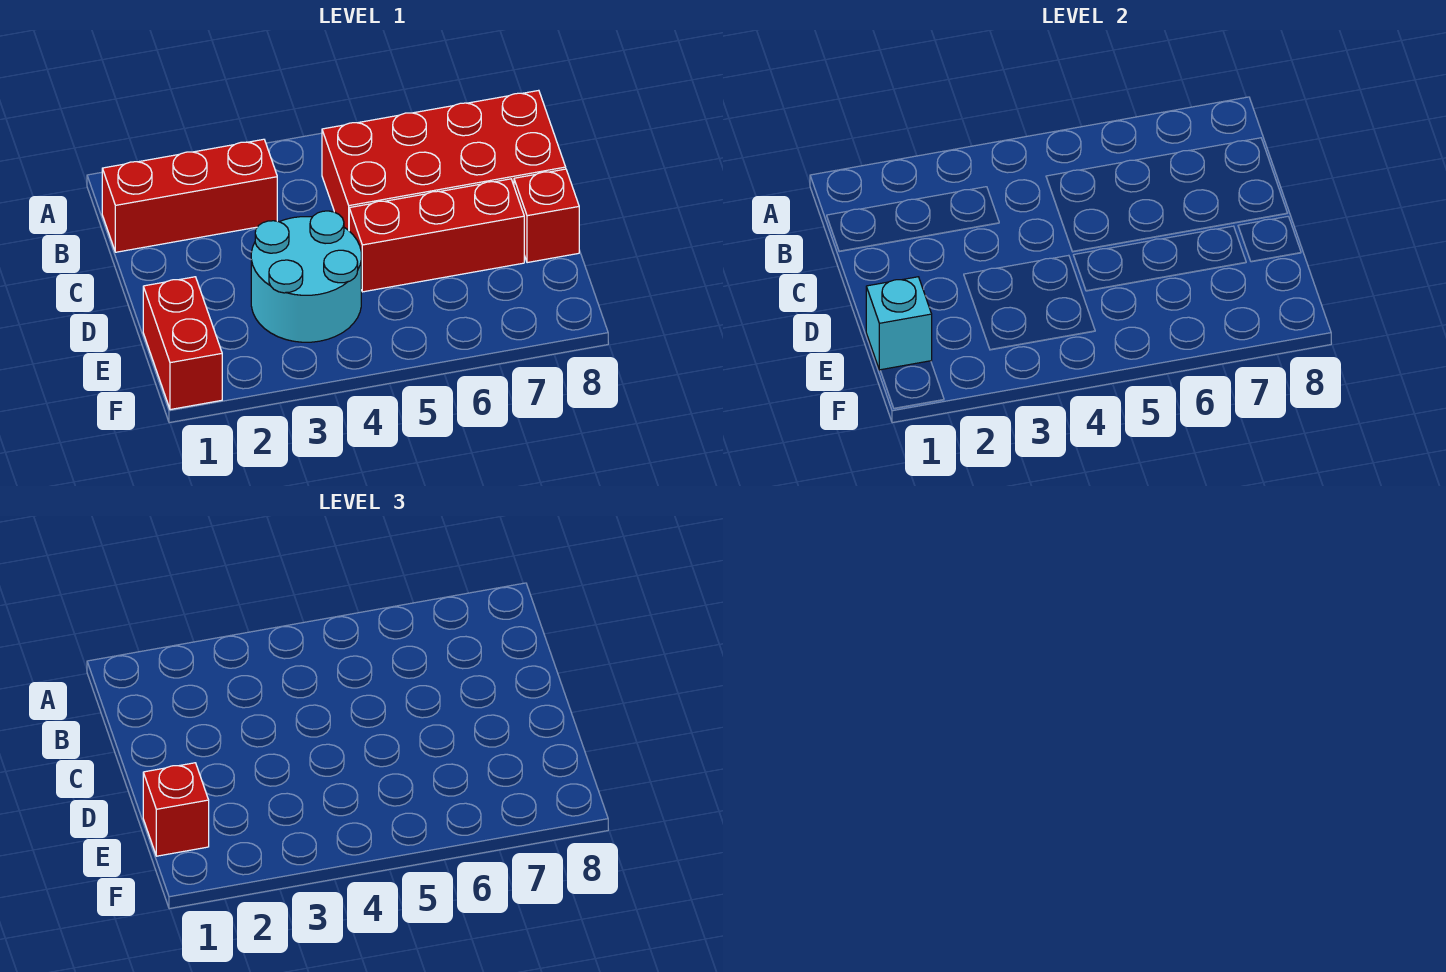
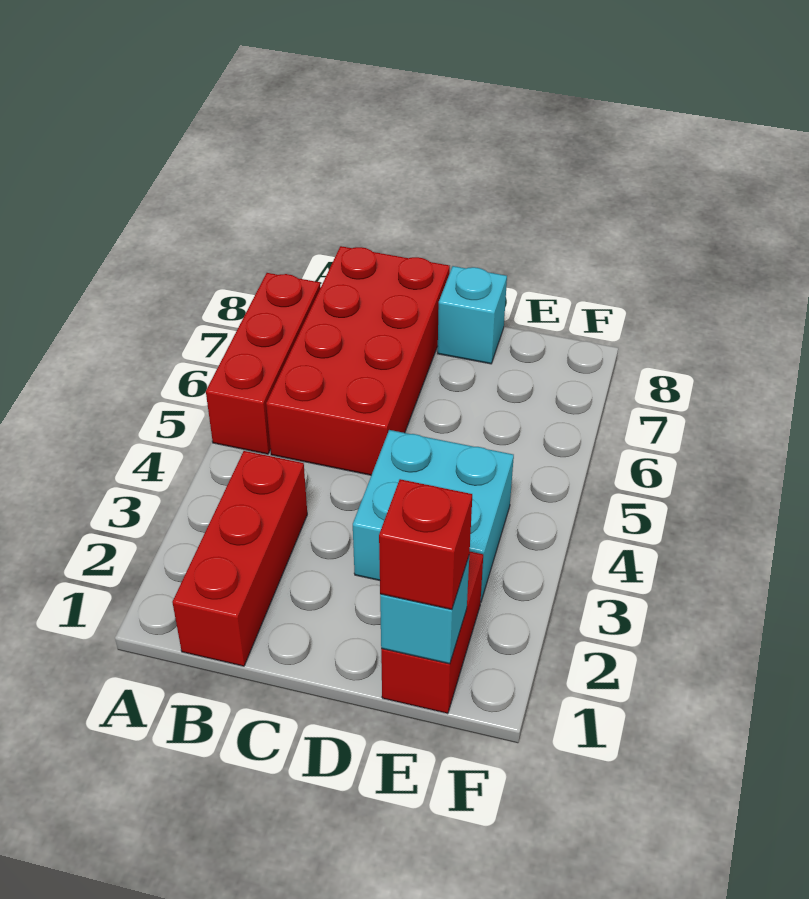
cyan round brick D3:E4 level 1 -> cyan brick D3:E4 level 1
red brick D5:D7 level 1 -> red brick A5:A7 level 1
red brick D8 level 1 -> cyan brick D8 level 1
red brick E1:F1 level 1 -> red brick E1:E2 level 1

